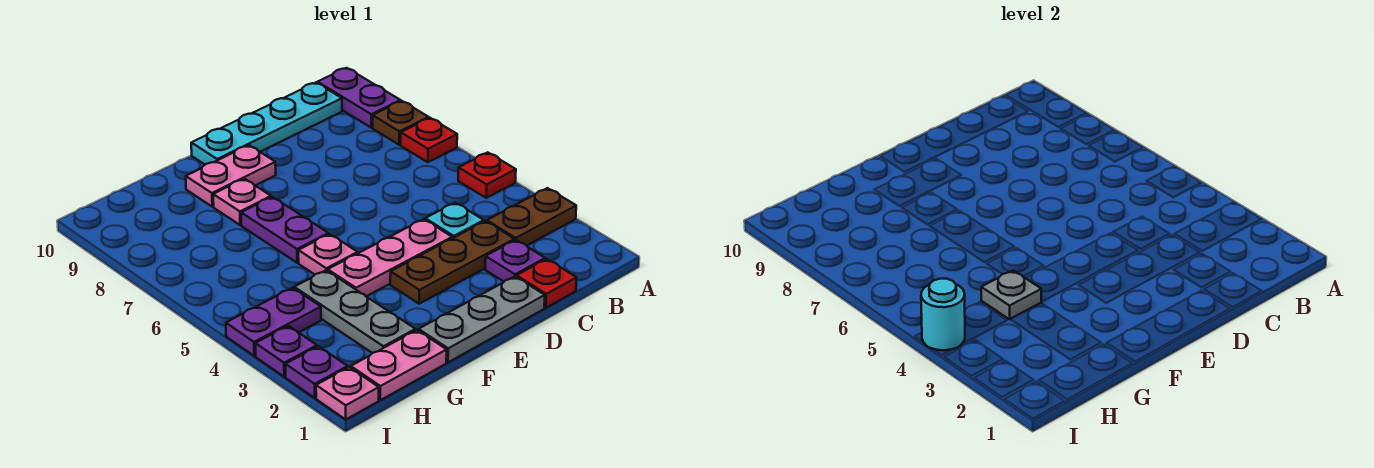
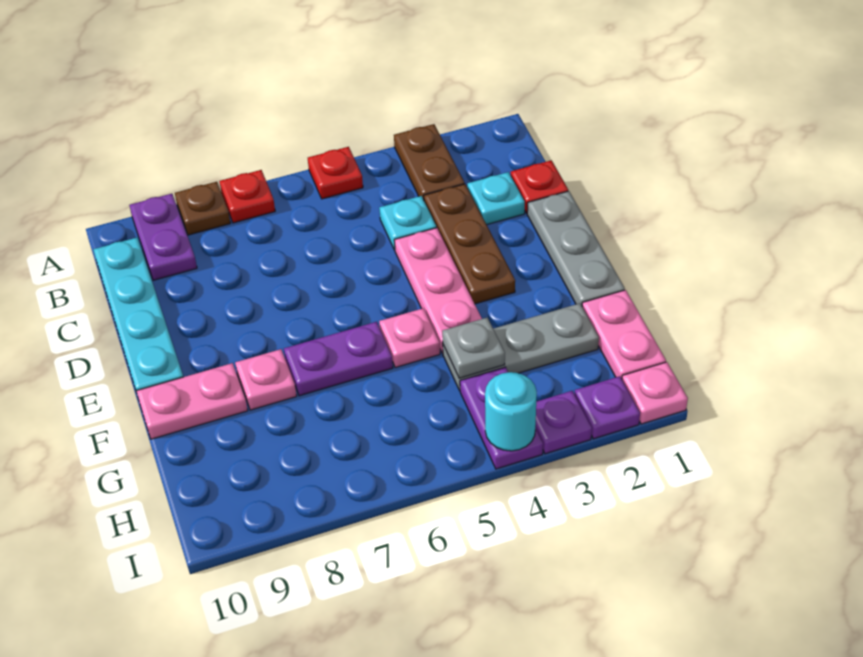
purple plate A9:A10 level 1 -> purple plate A9:B9 level 1
purple plate C2 level 1 -> cyan plate C2 level 1
pink plate E9:F9 level 1 -> pink plate F9:F10 level 1

